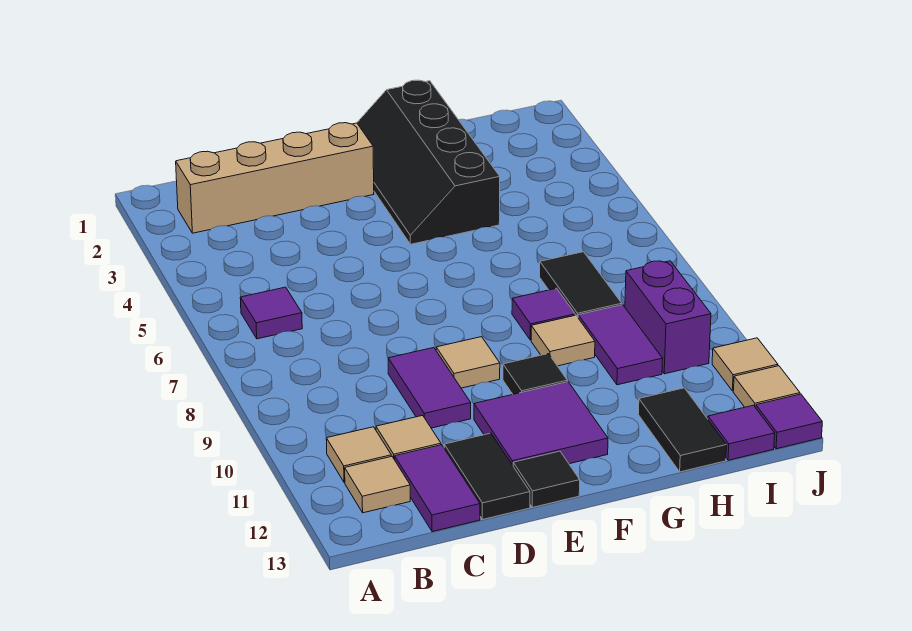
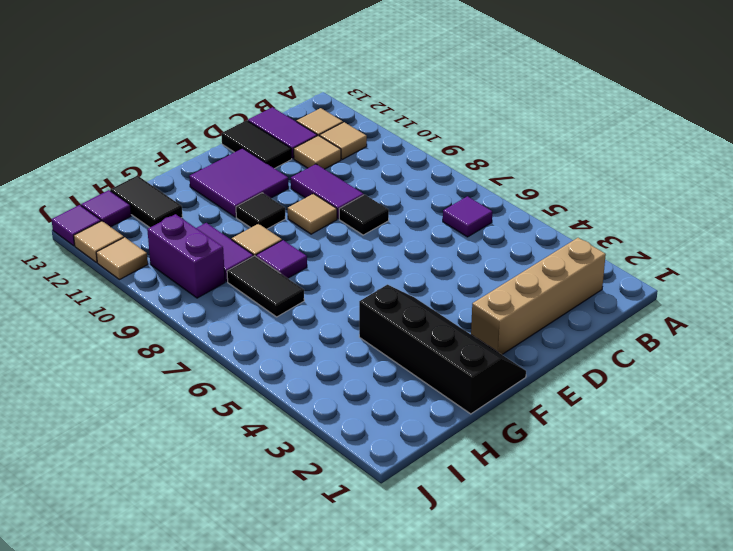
black tile E13 level 1 -> black tile D8 level 1

